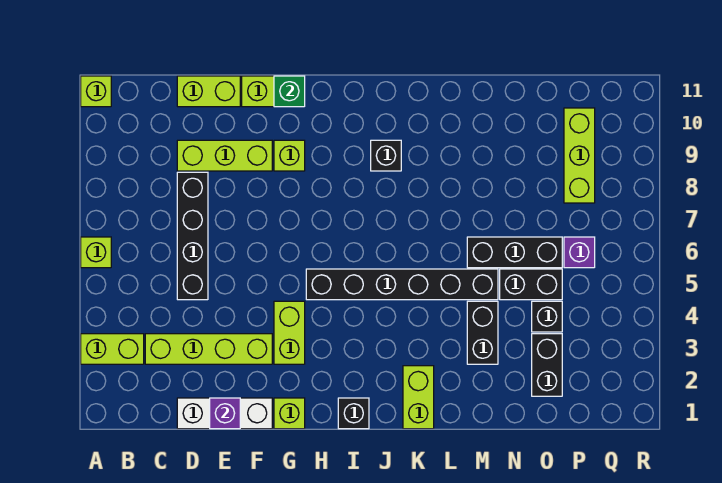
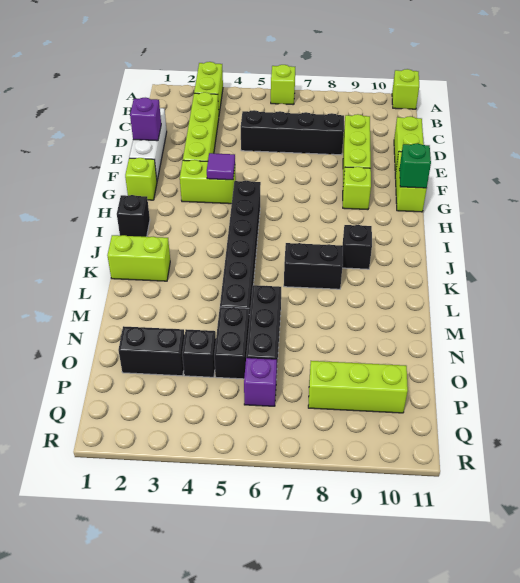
none -> purple tile G4 level 2
black brick M3:M4 level 1 -> black brick K7:K8 level 1

